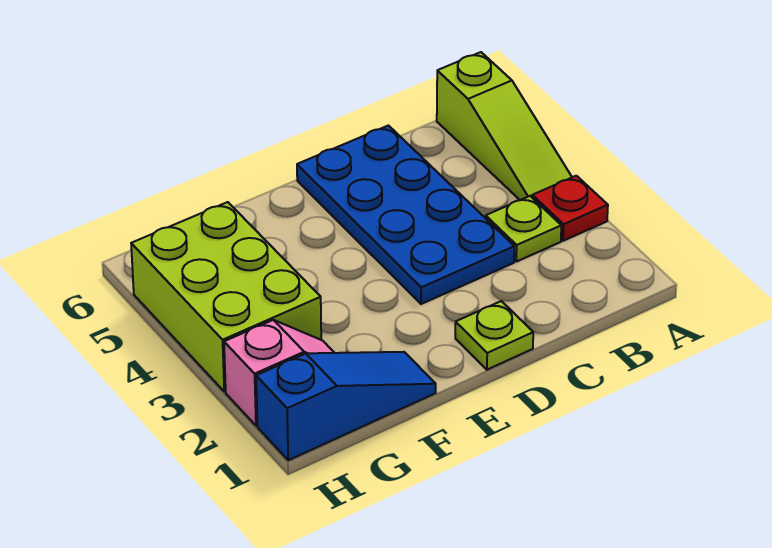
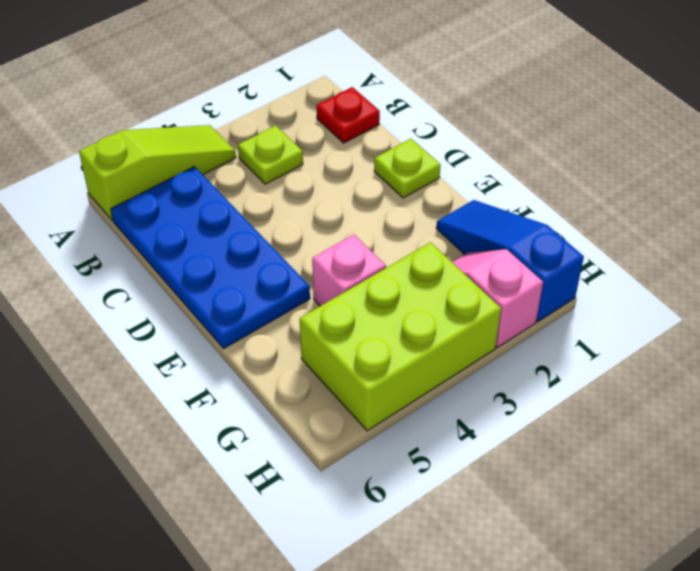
red plate A3 level 1 -> red plate B1 level 1
blue plate C3:D6 level 1 -> blue plate B5:E6 level 1
none -> pink brick F4 level 1

